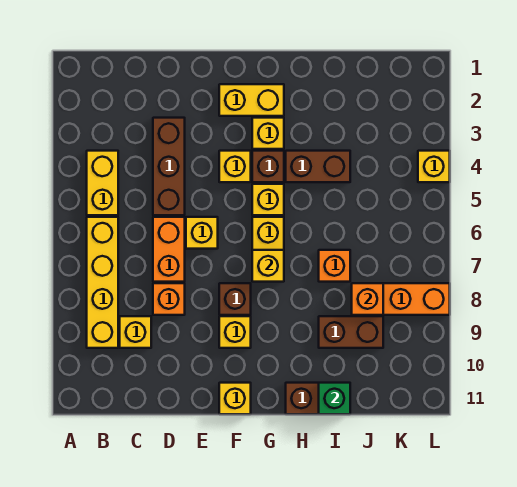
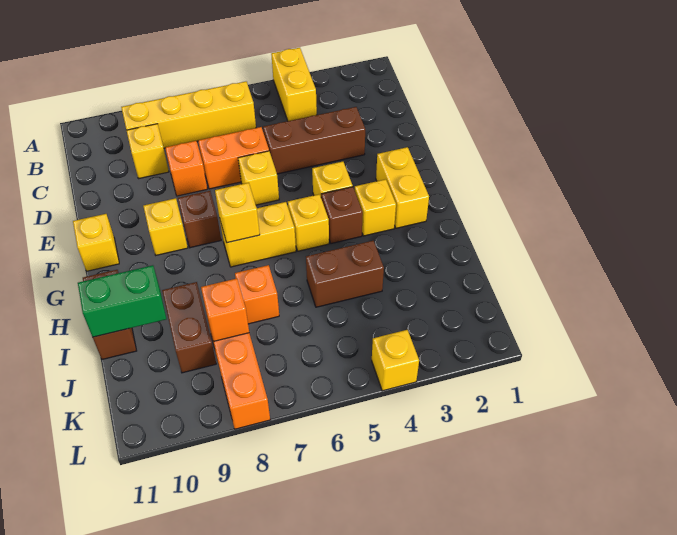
yellow brick B4:B5 level 1 -> yellow brick A4:B4 level 1
brown brick H4:I4 level 1 -> brown brick I4:I5 level 1
green brick I11 level 2 -> green brick I10:I11 level 2

